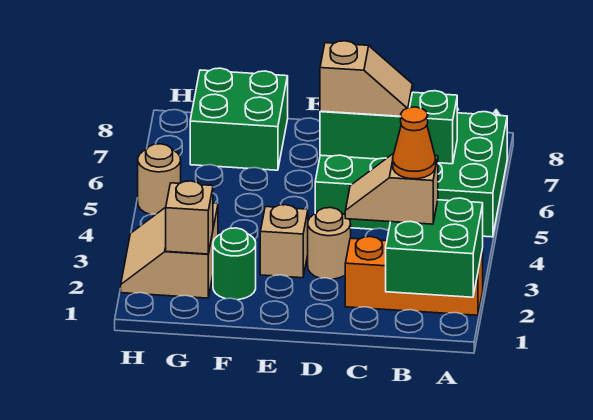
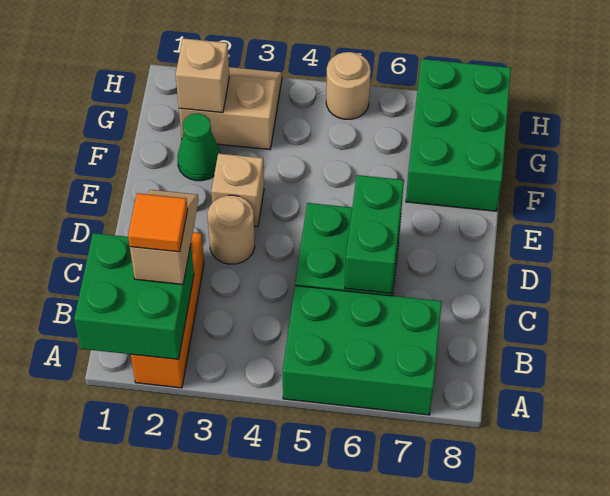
orange cone B2 level 4 -> orange tile B2 level 4
green brick B6:D6 level 2 -> green brick C6:D6 level 2
tan slope C6:D6 level 3 top D -> none
green round brick F2 level 1 -> green cone F2 level 1
green brick F7:G8 level 1 -> green brick F7:H8 level 1

